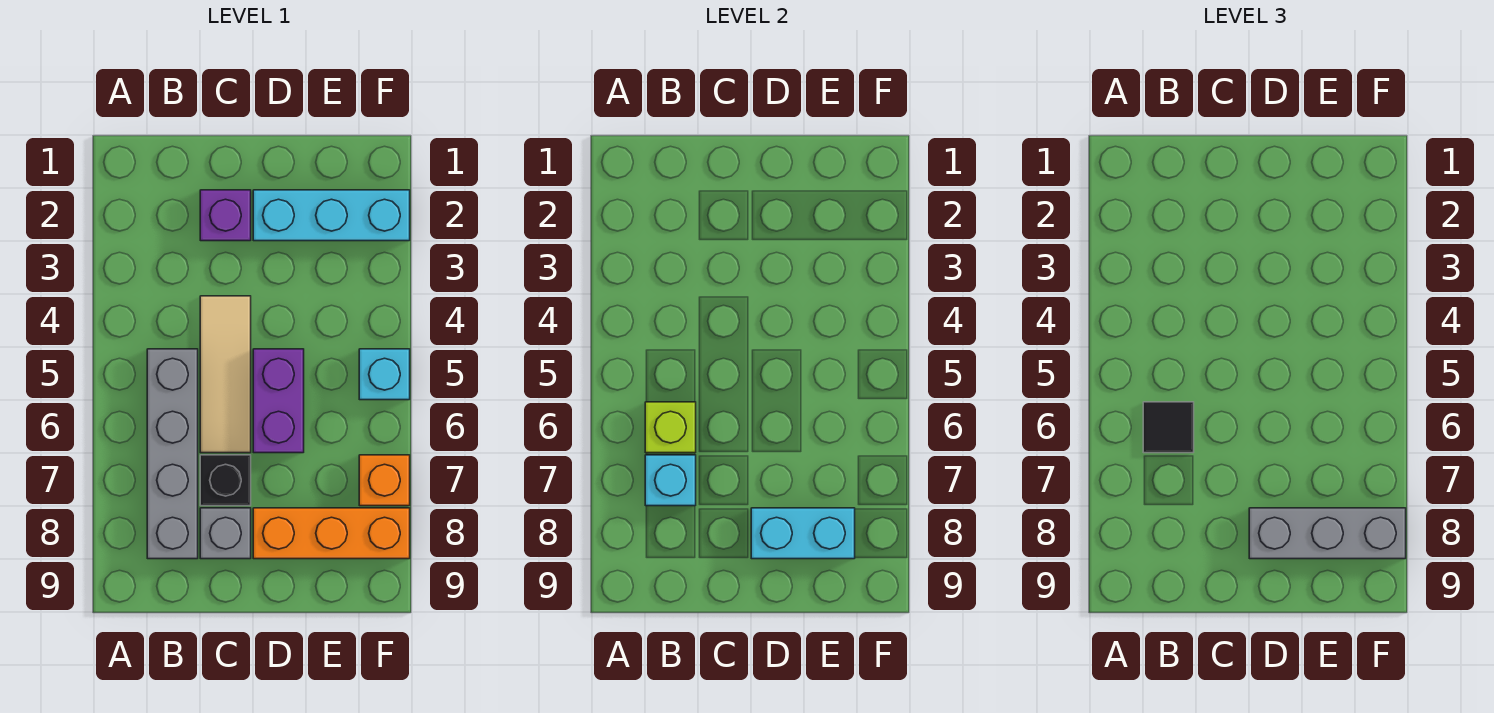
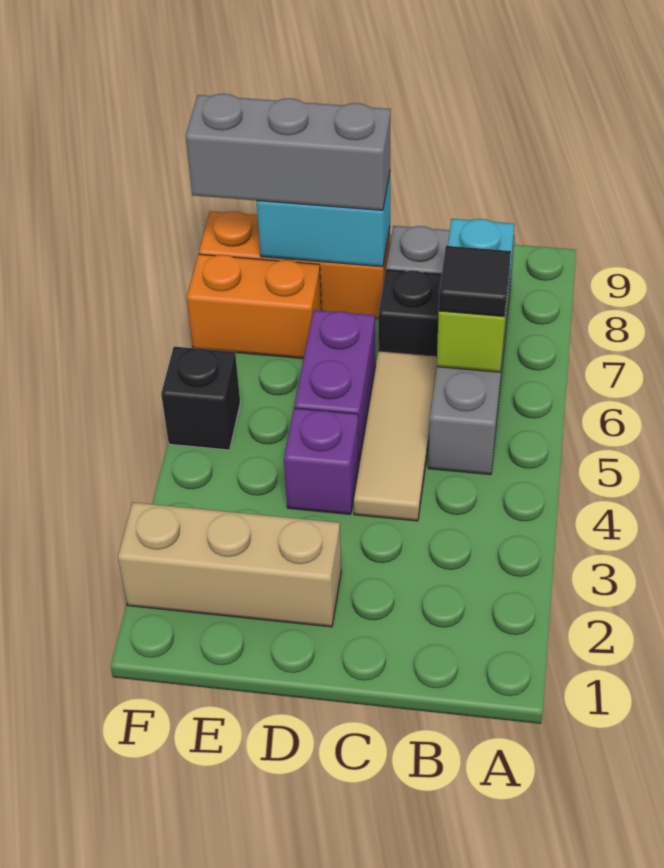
purple brick C2 level 1 -> purple brick D4 level 1
cyan brick D2:F2 level 1 -> tan brick D2:F2 level 1
cyan brick F5 level 1 -> black brick F5 level 1
orange brick F7 level 1 -> orange brick E7:F7 level 1

